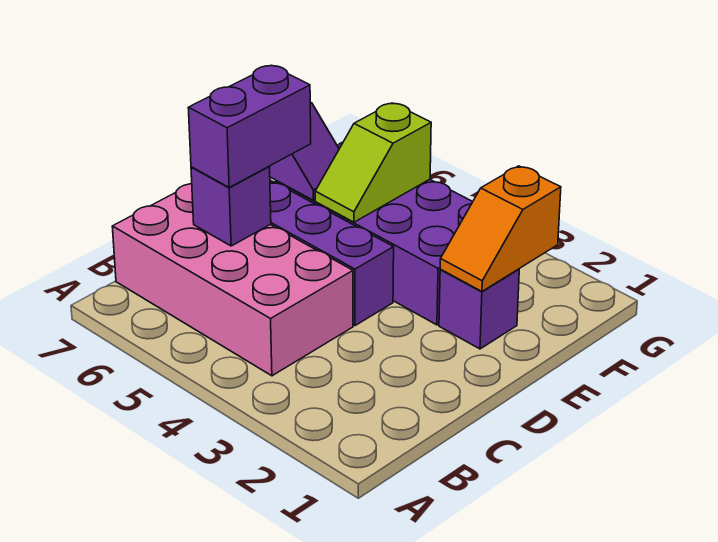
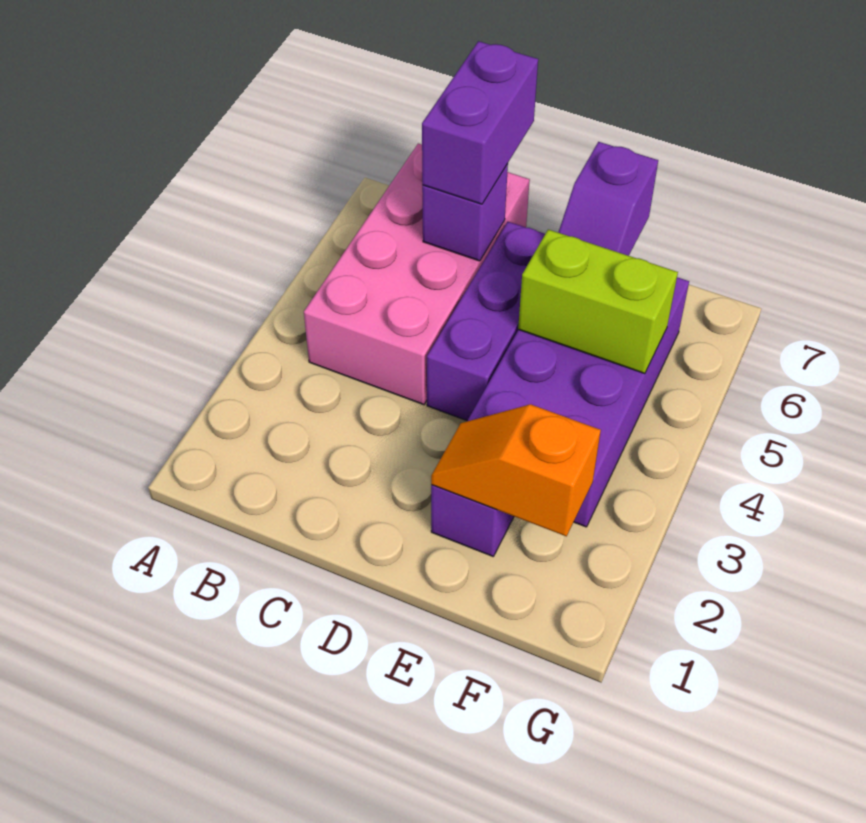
purple brick C6:D6 level 3 -> purple brick C6:C7 level 3
lime slope E5:F5 level 2 top F -> lime brick E5:F5 level 2

